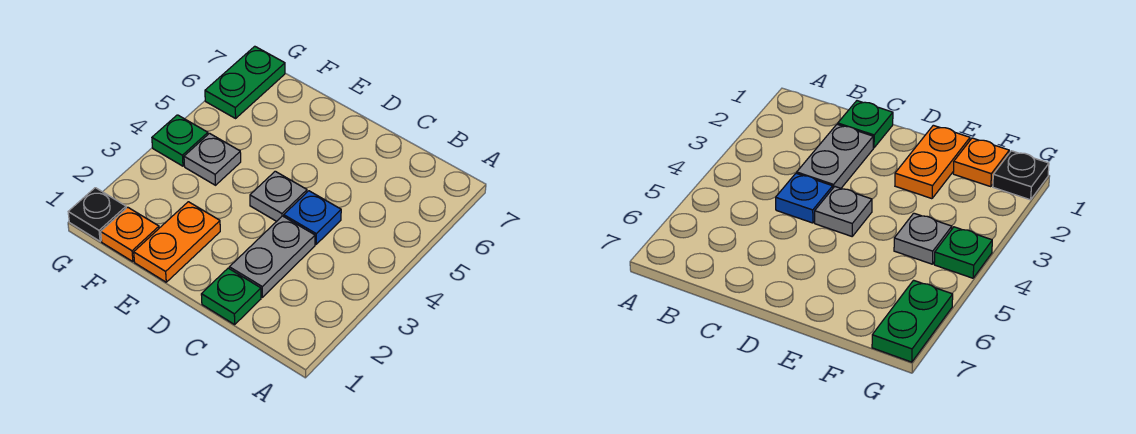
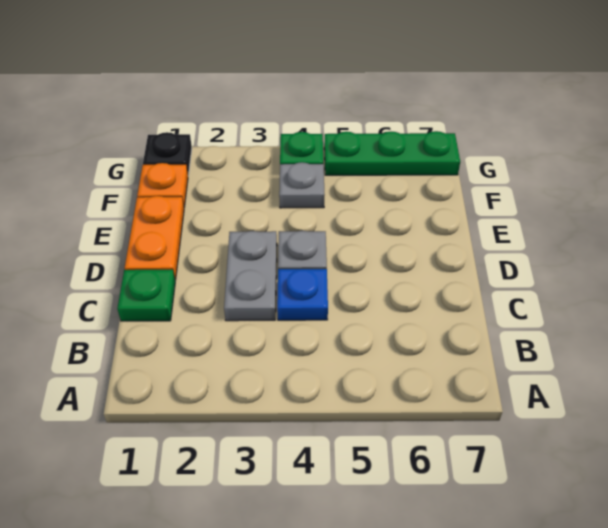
grey plate C2:C3 level 1 -> grey plate C3:D3 level 1
orange plate E1:E2 level 1 -> orange plate D1:E1 level 1
green plate G6:G7 level 1 -> green plate G5:G7 level 1

